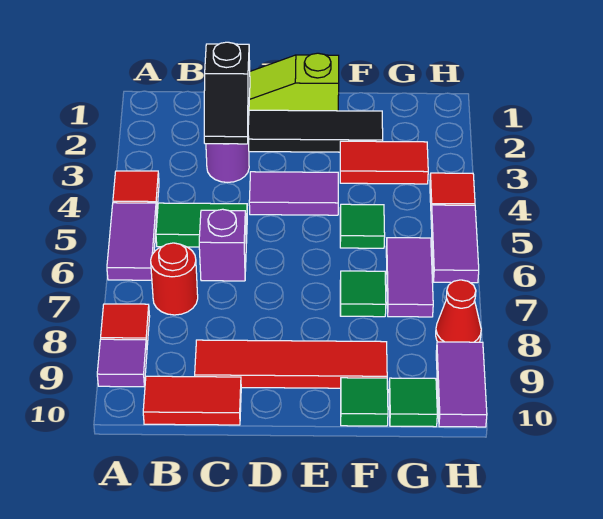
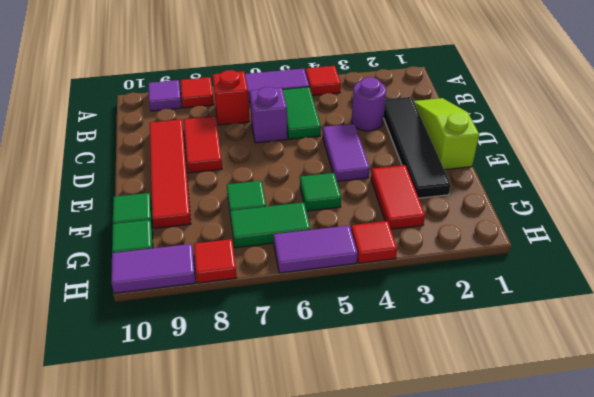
red round brick B7 level 1 -> red brick B7 level 1
red tile B10:C10 level 1 -> red tile C8:D8 level 1
black slope C2:C3 level 2 top 2 -> none
purple tile G6:G7 level 1 -> green tile G6:G7 level 1
red cone H8 level 1 -> red tile H8 level 1

